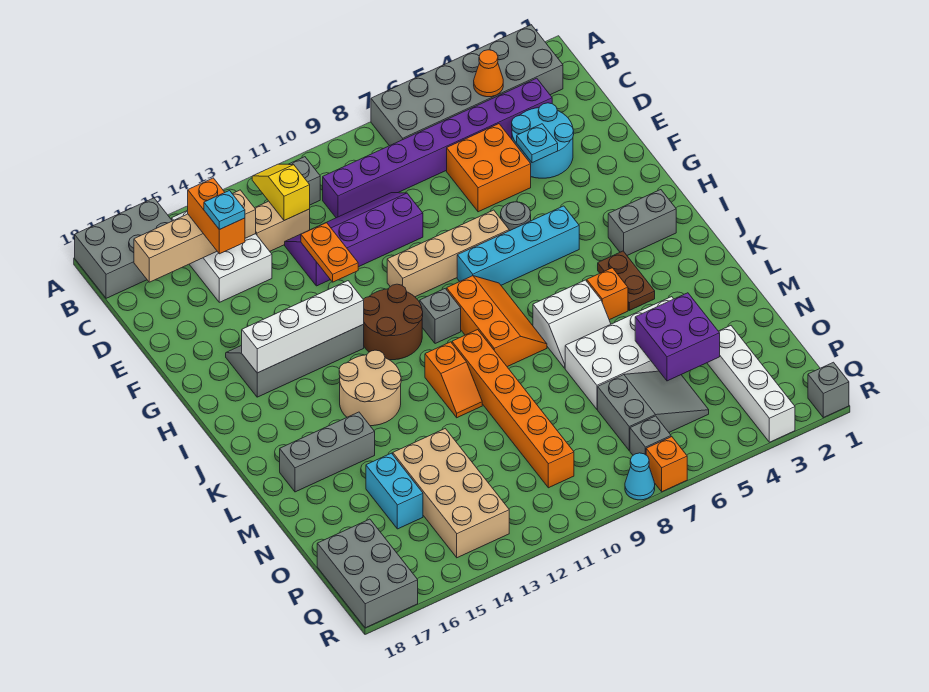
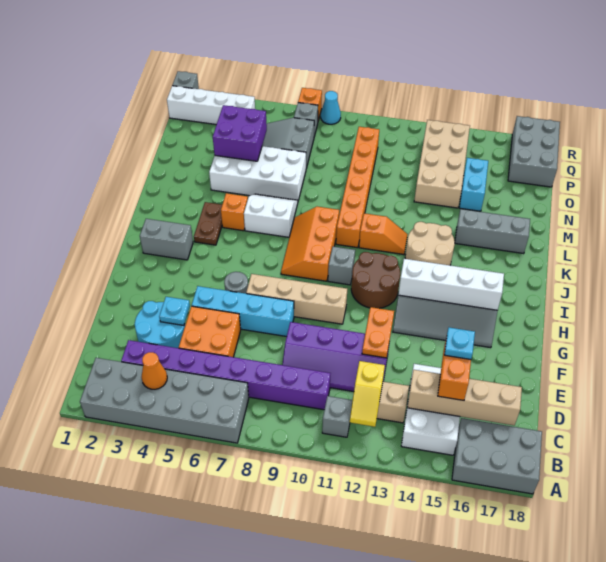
cyan brick H5:H8 level 1 -> cyan brick F5:F8 level 1
orange slope K11:L11 level 1 top K -> orange slope K11:K12 level 1 top 11
white brick O3:R3 level 1 -> white brick Q1:Q4 level 1

